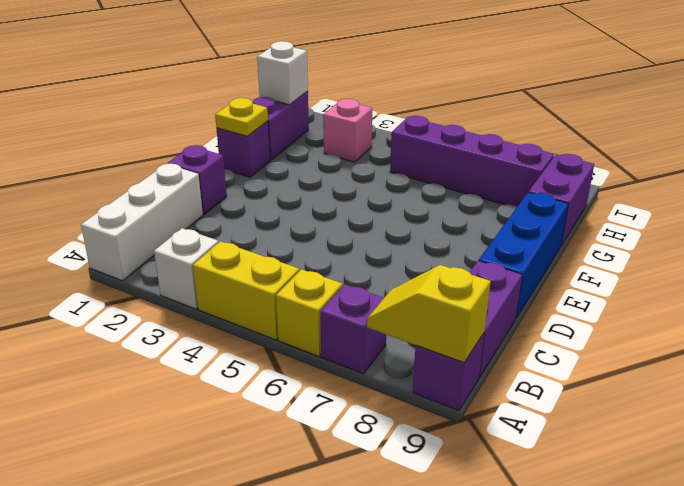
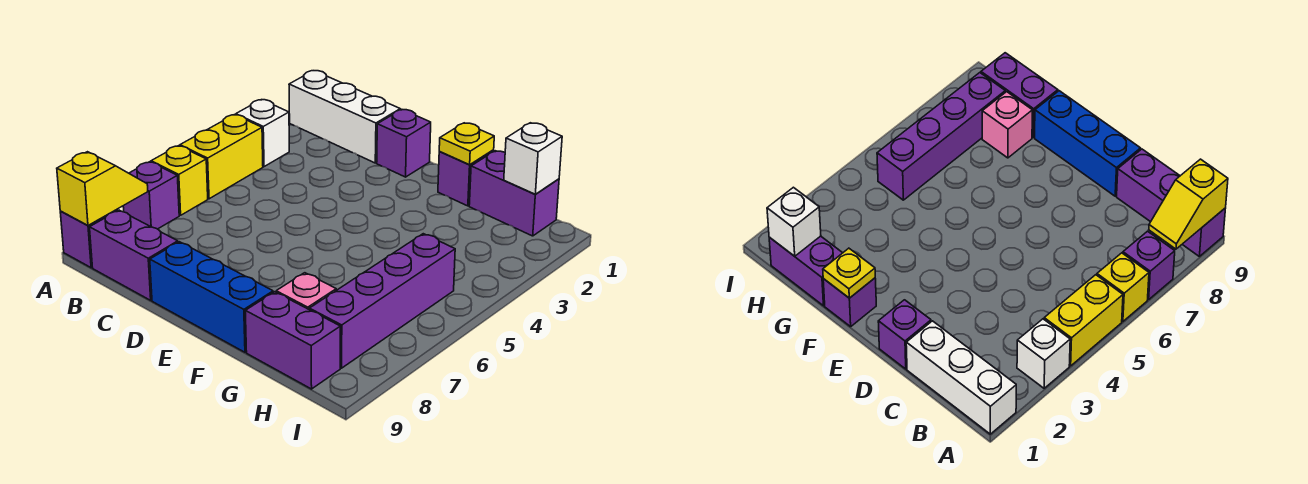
pink brick H3 level 1 -> pink brick G8 level 1

